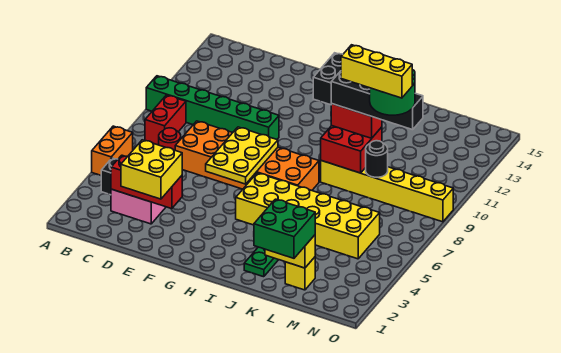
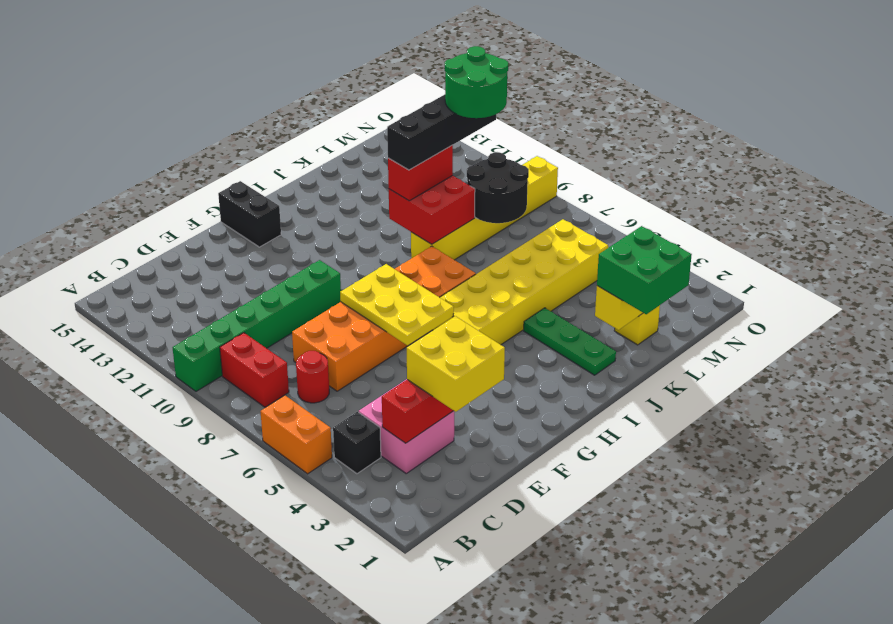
yellow brick K9:M9 level 6 -> none
black round brick L9 level 2 -> black round brick L8:M9 level 2

